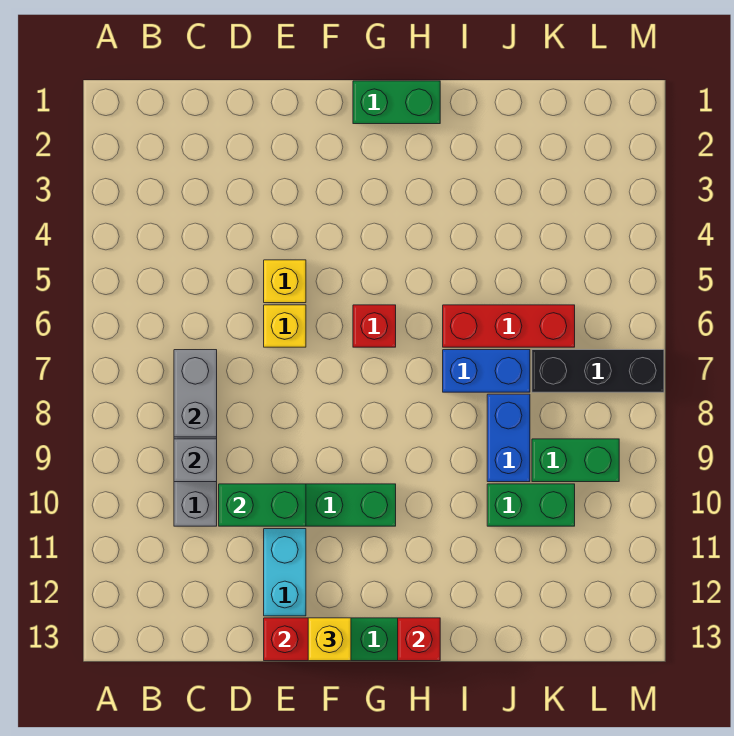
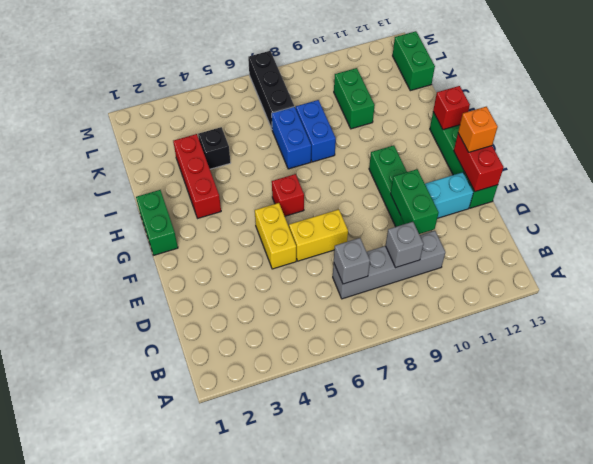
grey brick C7:C8 level 2 -> grey brick C7 level 2
yellow brick E5 level 1 -> yellow brick E5:F5 level 1
yellow brick E6 level 1 -> yellow brick E6:E7 level 1
yellow brick F13 level 3 -> orange brick F13 level 3
red brick I6:K6 level 1 -> red brick H3:J3 level 1
none -> black brick J4 level 1
blue brick J8:J9 level 1 -> blue brick I8:J8 level 1
green brick K9:L9 level 1 -> green brick K13:L13 level 1

